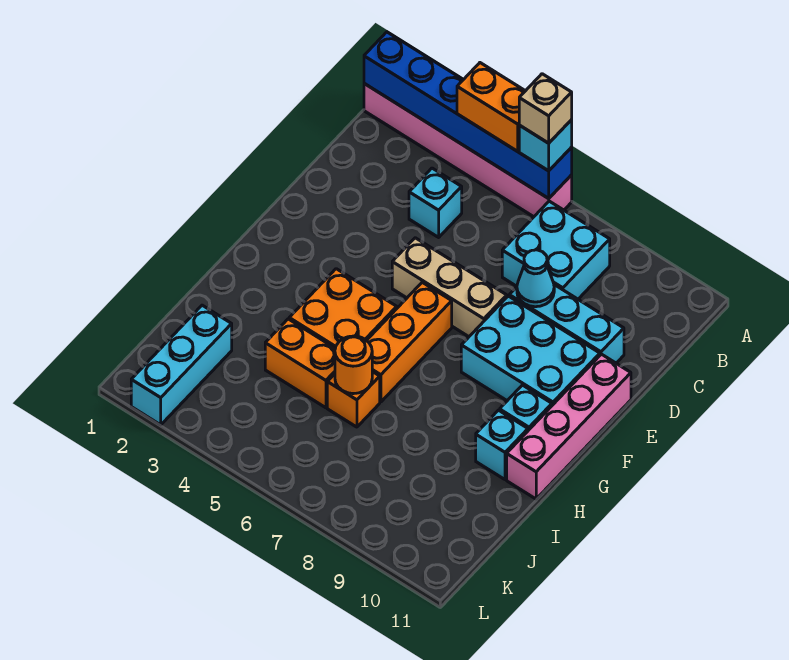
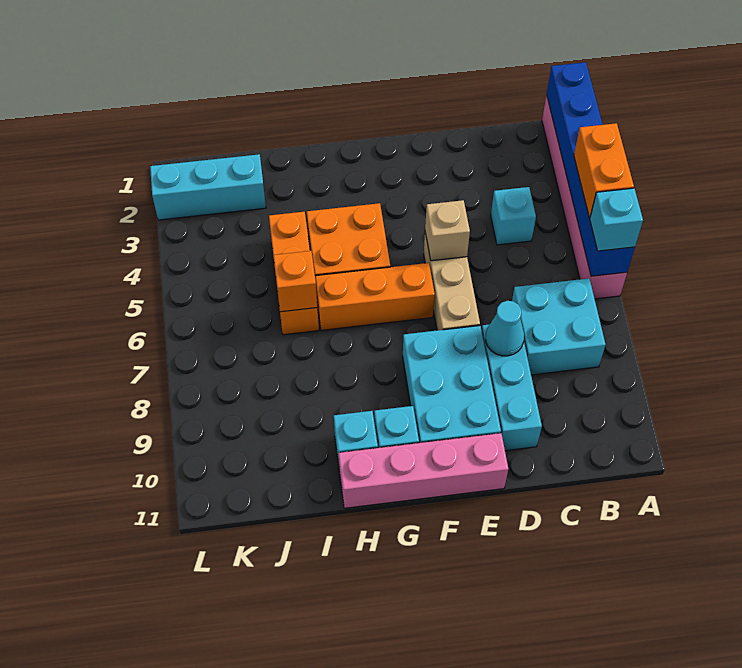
tan brick A6 level 4 -> tan brick E5 level 2
orange round brick I6 level 2 -> orange brick I6 level 2

